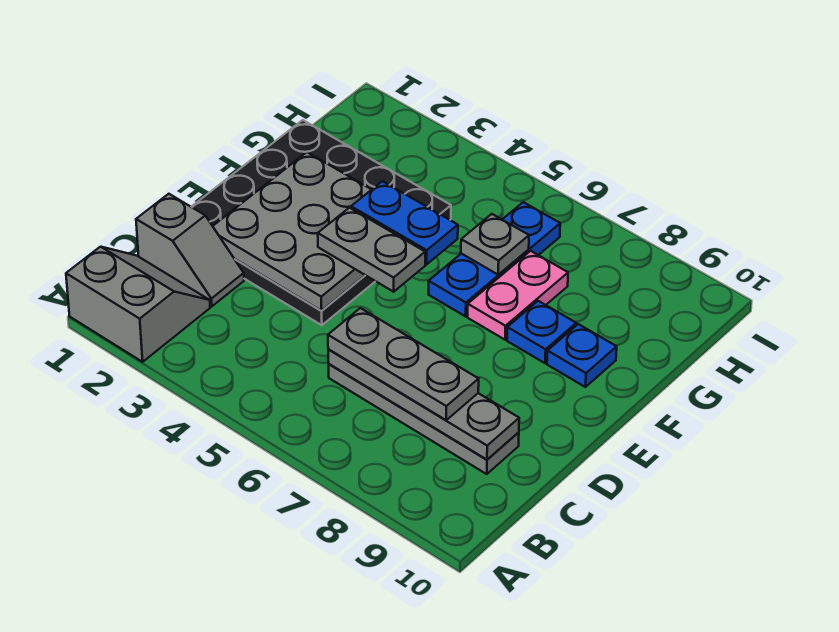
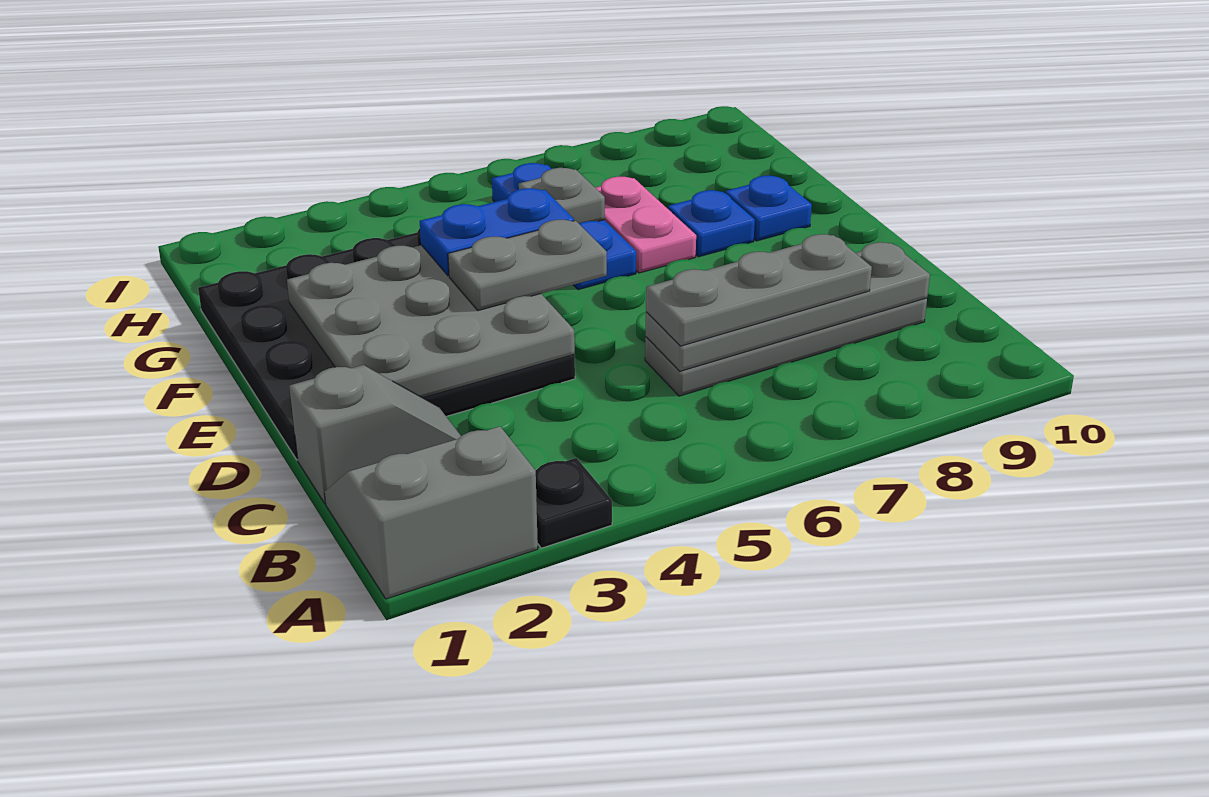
none -> black plate A3 level 1

